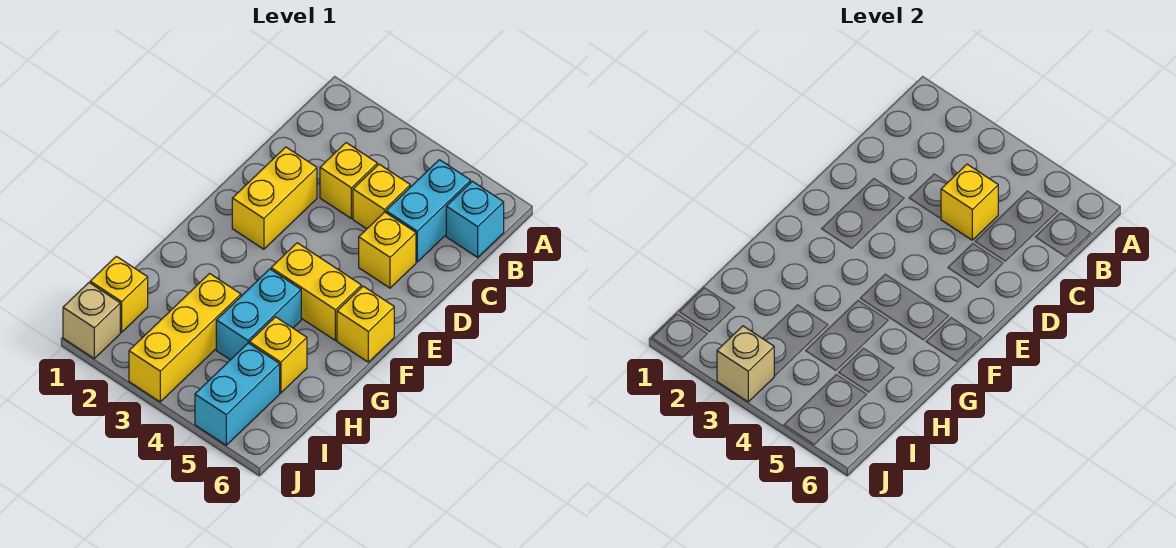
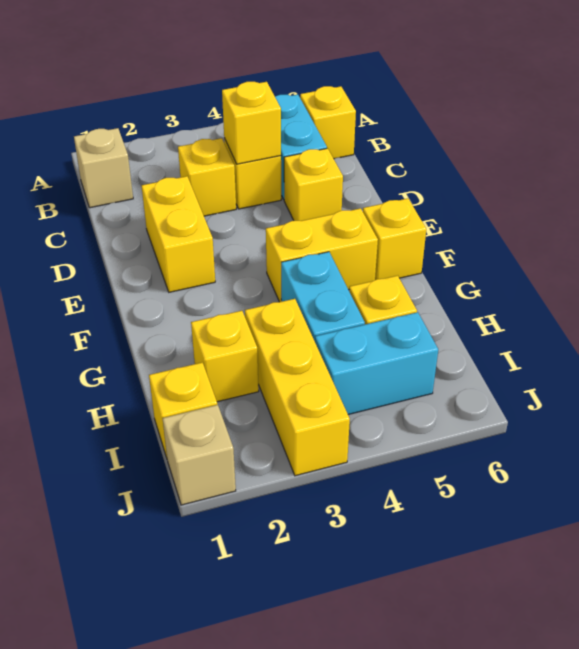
cyan brick B6 level 1 -> yellow brick B6 level 1
none -> yellow brick H2 level 1
cyan brick I5:J5 level 1 -> cyan brick I4:I5 level 1
tan brick J3 level 2 -> tan brick B1 level 1

